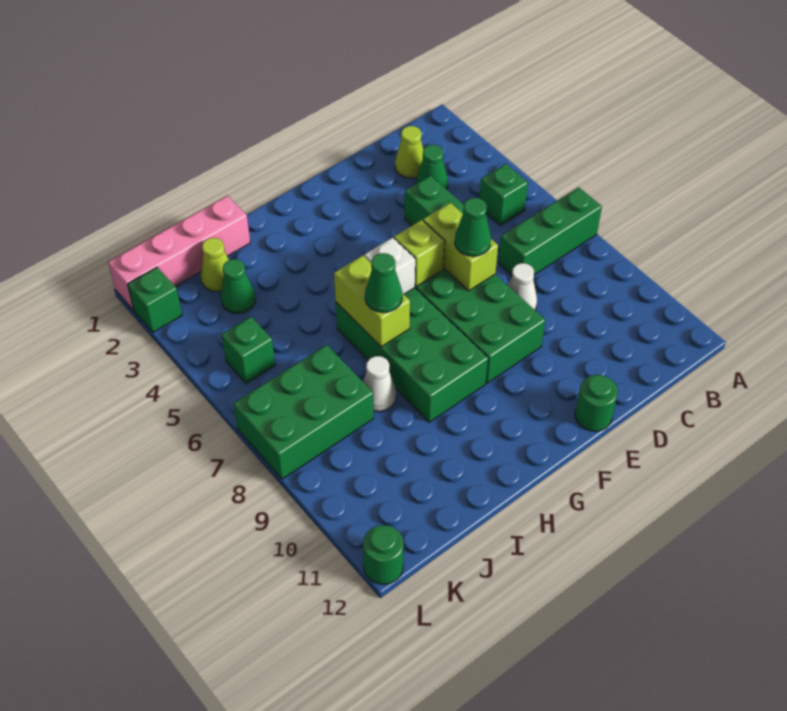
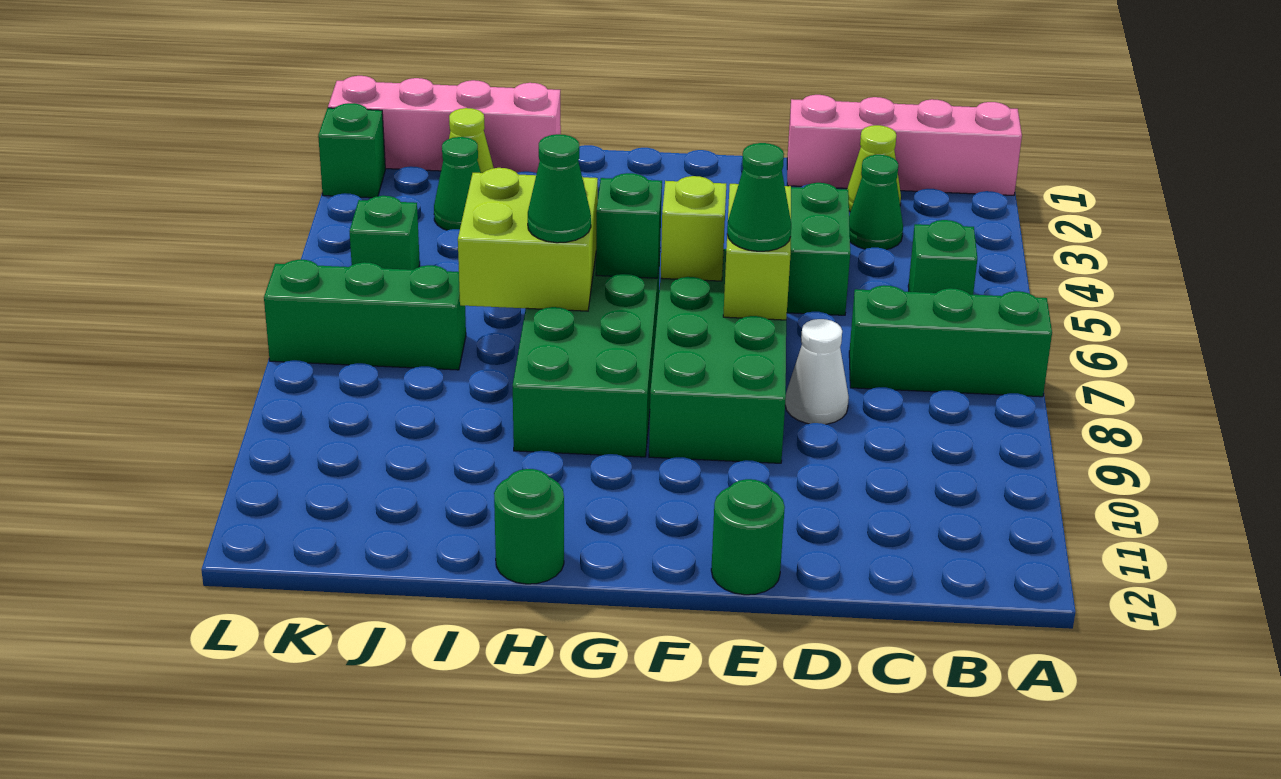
none -> pink brick A1:D1 level 1
white brick G6 level 2 -> green brick G6 level 2
lime brick H6:H7 level 2 -> lime brick H6:I7 level 2
white cone I8 level 1 -> none
green brick J7:L8 level 1 -> green brick J7:L7 level 1
green round brick L12 level 1 -> green round brick H12 level 1

